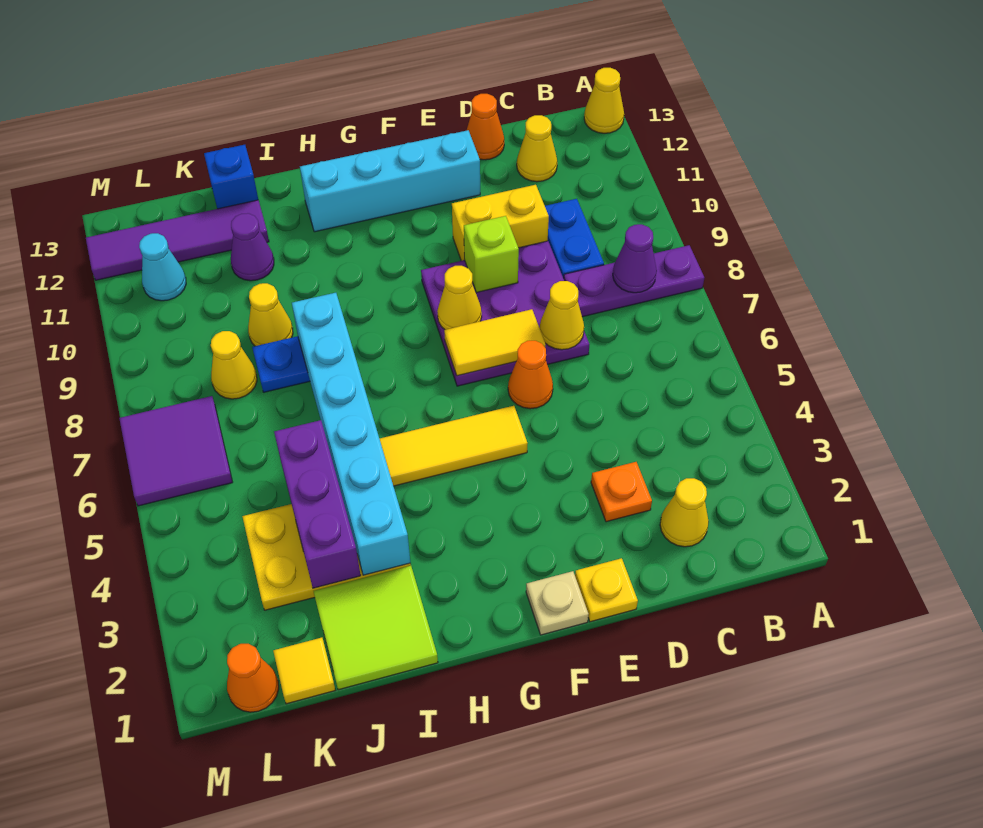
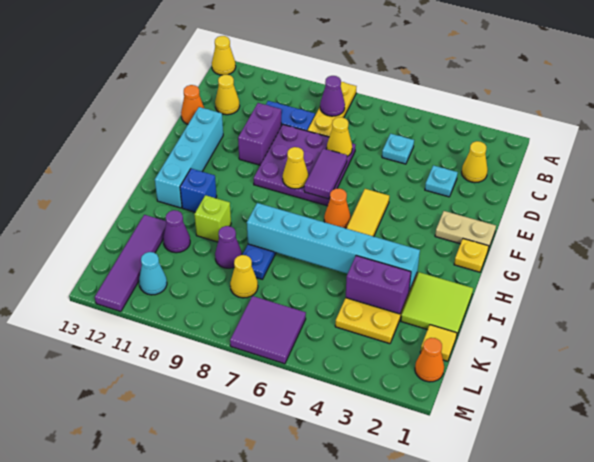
purple plate A8:C8 level 1 -> yellow plate A8:C8 level 1
none -> cyan plate C5 level 1
orange plate D3 level 1 -> cyan plate D3 level 1
yellow brick D10:E10 level 1 -> purple brick D10:E10 level 1
yellow plate E1 level 1 -> yellow plate G1 level 1
orange cone E6 level 1 -> orange cone G6 level 1
yellow tile E7:F7 level 2 -> purple tile E7:F7 level 2
lime brick E9 level 2 -> lime brick I10 level 1
tan plate F1 level 1 -> tan plate F1:F2 level 1
purple brick J3:J5 level 2 -> purple brick J3:J4 level 2
yellow cone J9 level 1 -> purple cone J9 level 1
blue brick J13 level 1 -> blue brick H11 level 1

